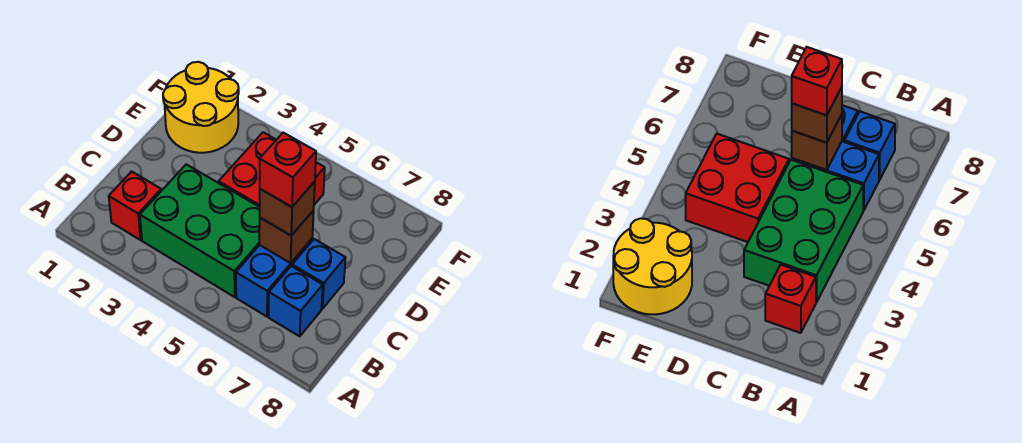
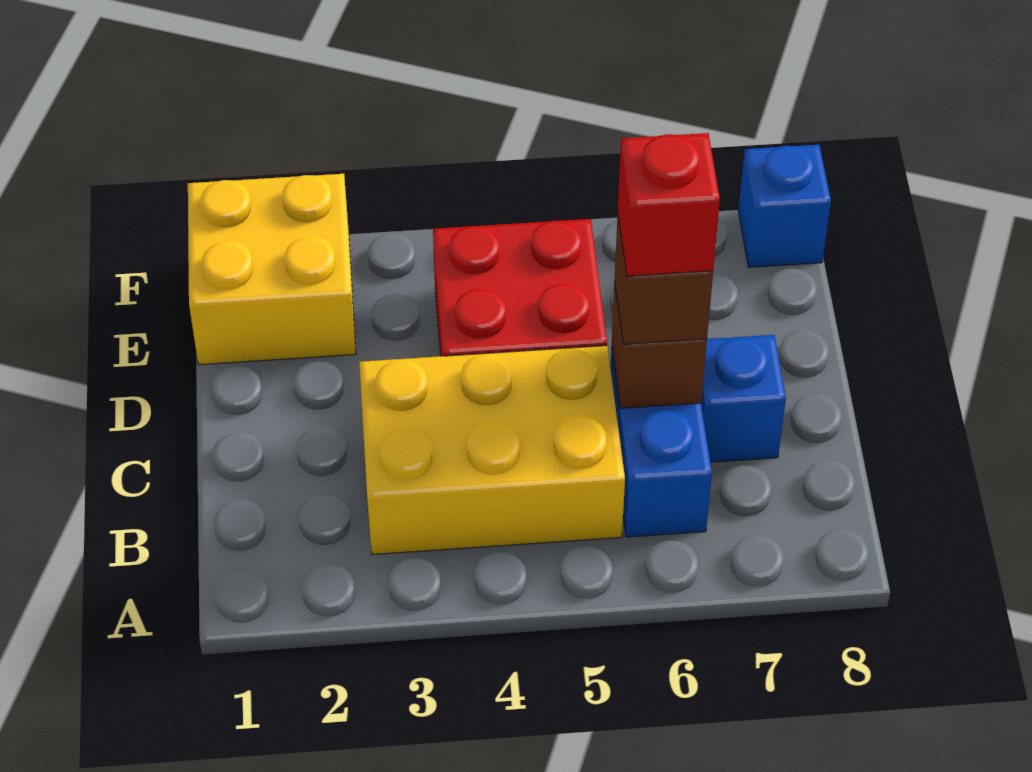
red brick B2 level 1 -> none
green brick B3:C5 level 1 -> yellow brick B3:C5 level 1
blue brick B7 level 1 -> blue brick F8 level 1
yellow round brick E1:F2 level 1 -> yellow brick E1:F2 level 1

